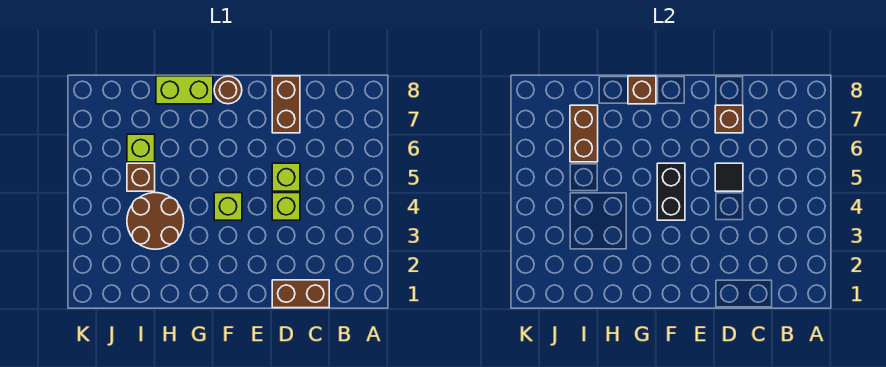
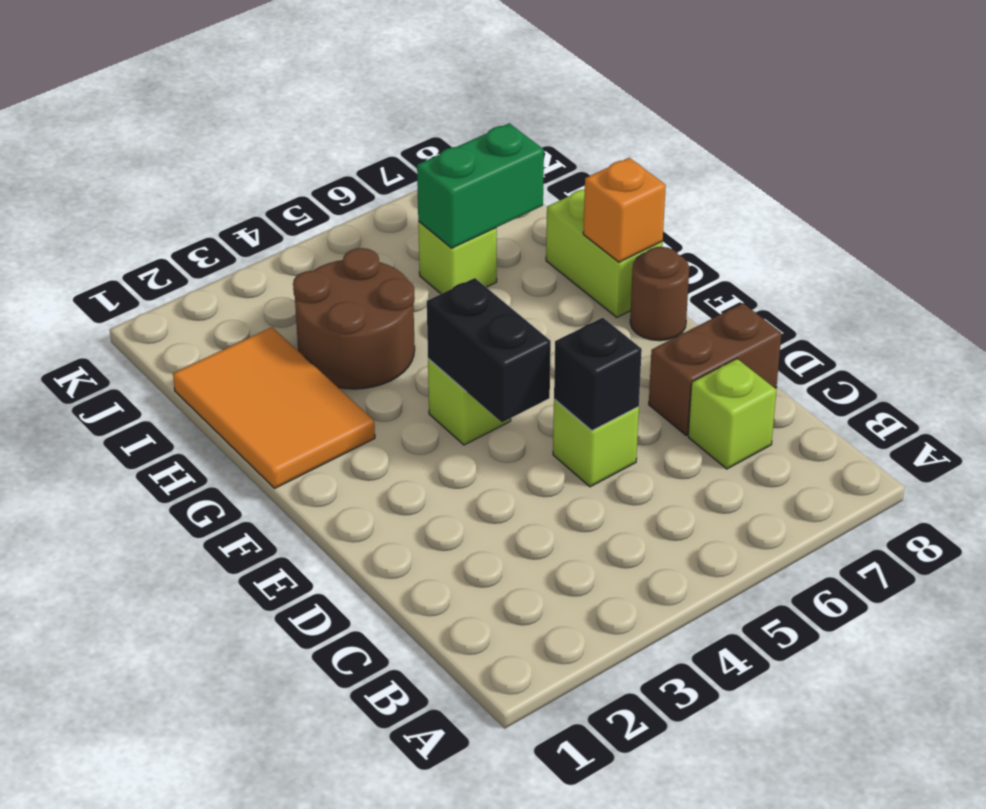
brown brick C1:D1 level 1 -> none
lime brick D4 level 1 -> lime brick C7 level 1
black tile D5 level 2 -> black brick D5 level 2
brown brick D7 level 2 -> none
black brick F4:F5 level 2 -> black brick E4:F4 level 2
none -> orange tile G1:I2 level 1
brown brick G8 level 2 -> orange brick G8 level 2
brown brick I5 level 1 -> none
brown brick I6:I7 level 2 -> green brick I6:I7 level 2

